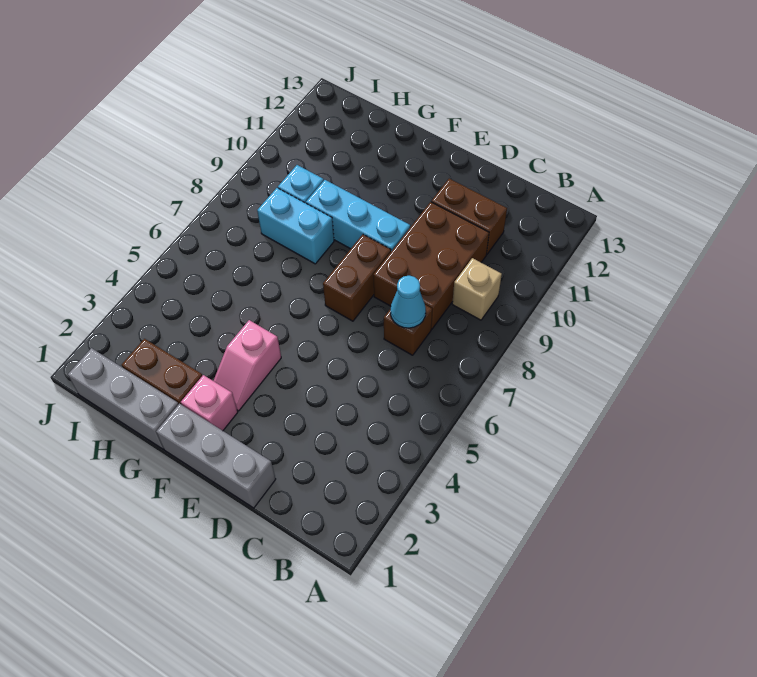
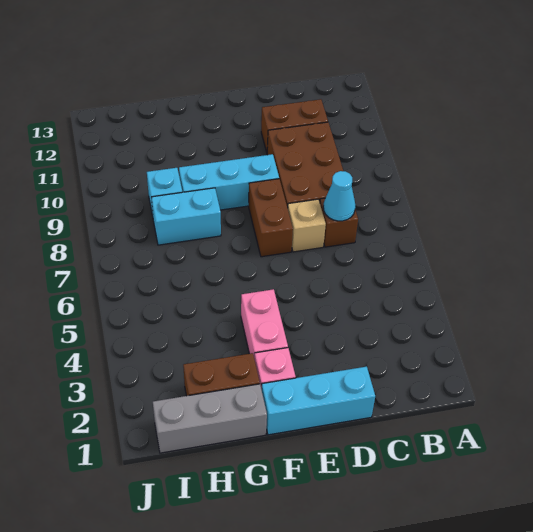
tan brick B9 level 1 -> tan brick D7 level 1
grey brick D1:F1 level 1 -> cyan brick D1:F1 level 1
pink slope F3:F4 level 1 top 4 -> pink brick F3:F4 level 1

